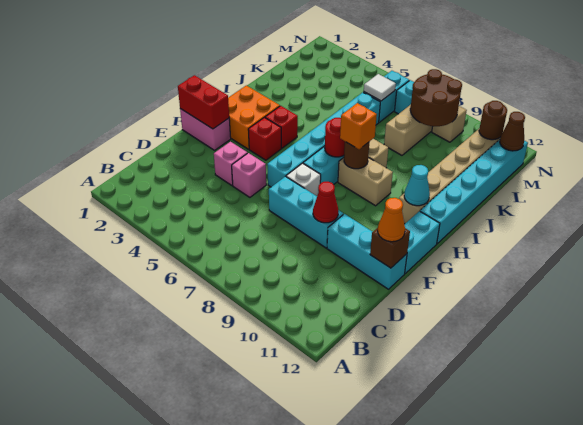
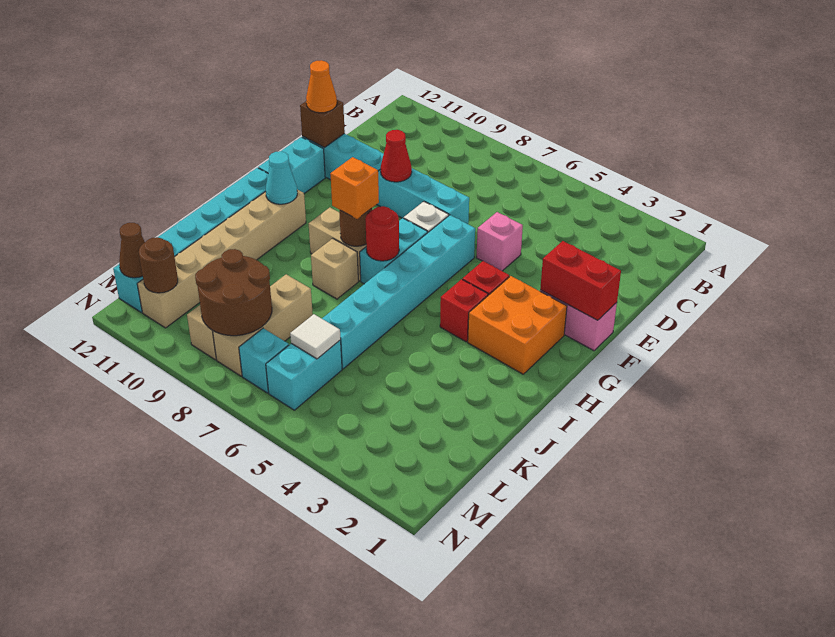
pink brick E4 level 1 -> none

